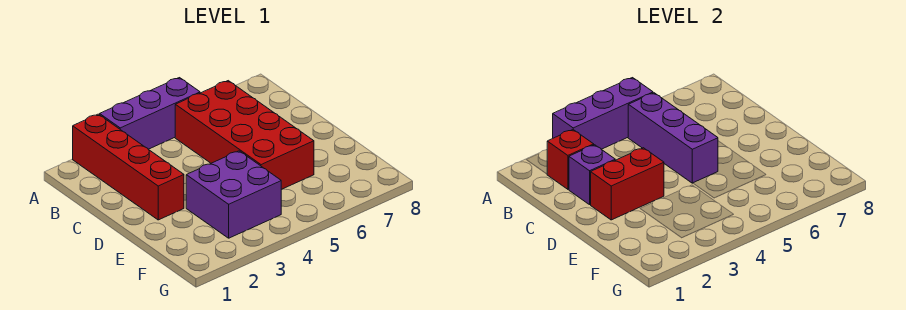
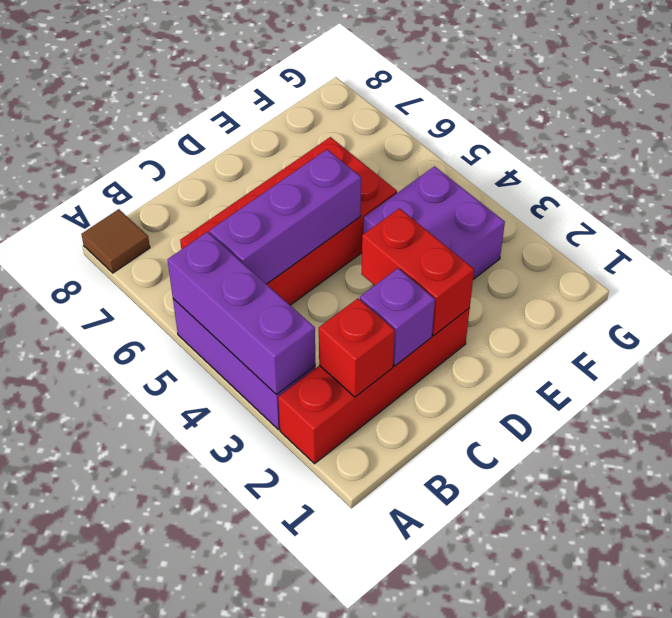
none -> brown tile A8 level 1

